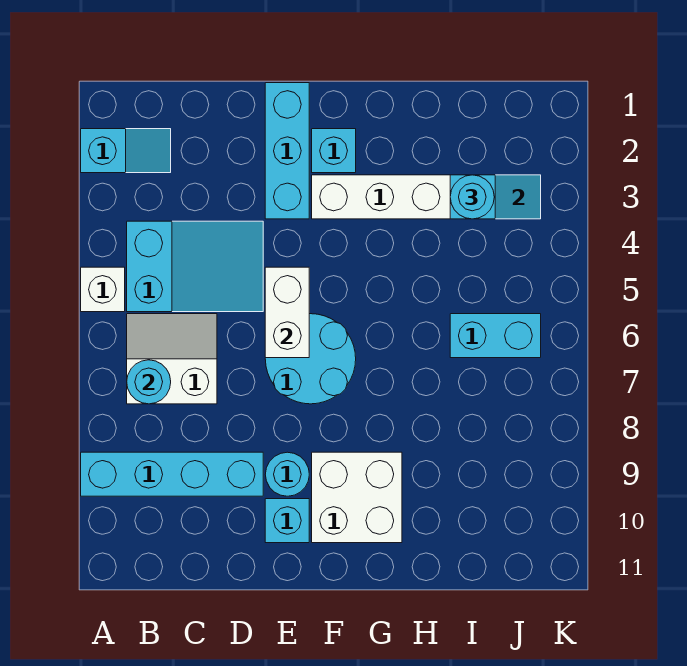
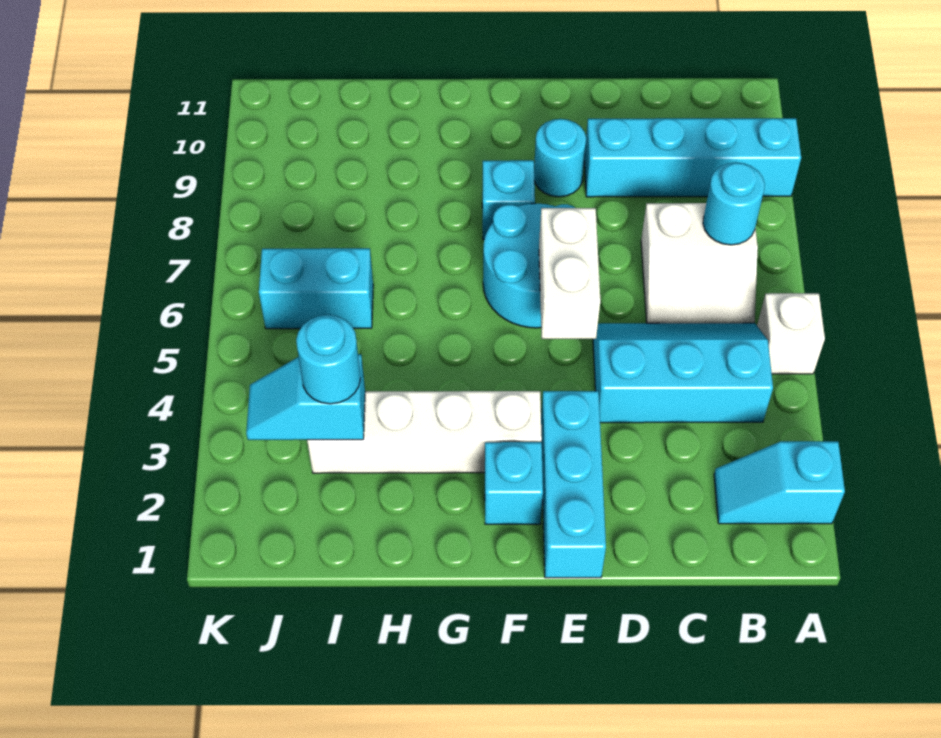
cyan slope B4:D5 level 1 top B -> cyan slope B4:D5 level 1 top 4
cyan brick E10 level 1 -> cyan brick F8 level 1
white brick F9:G10 level 1 -> none

